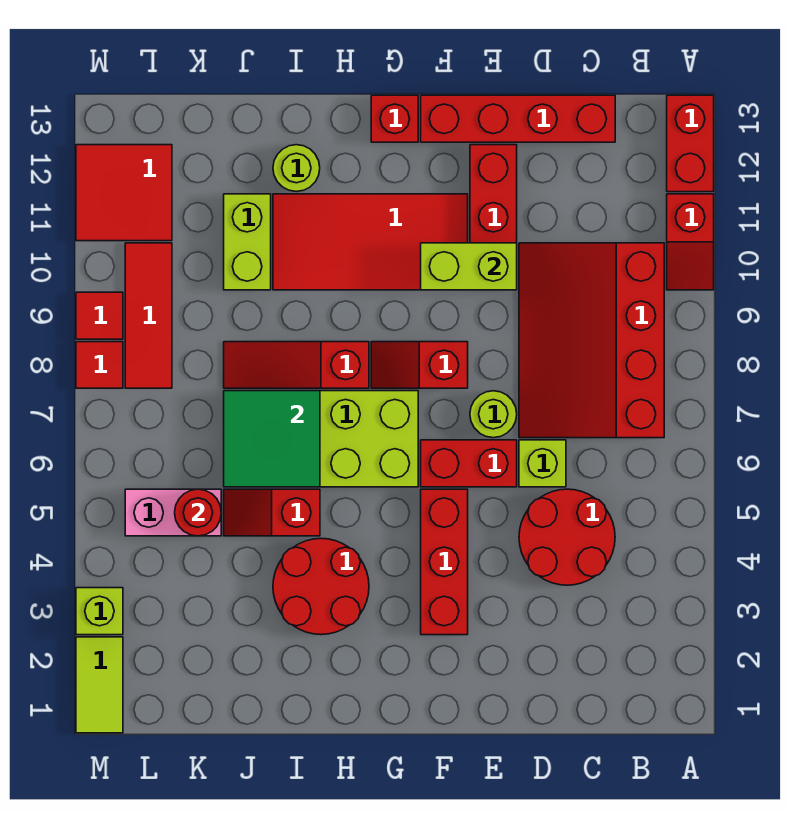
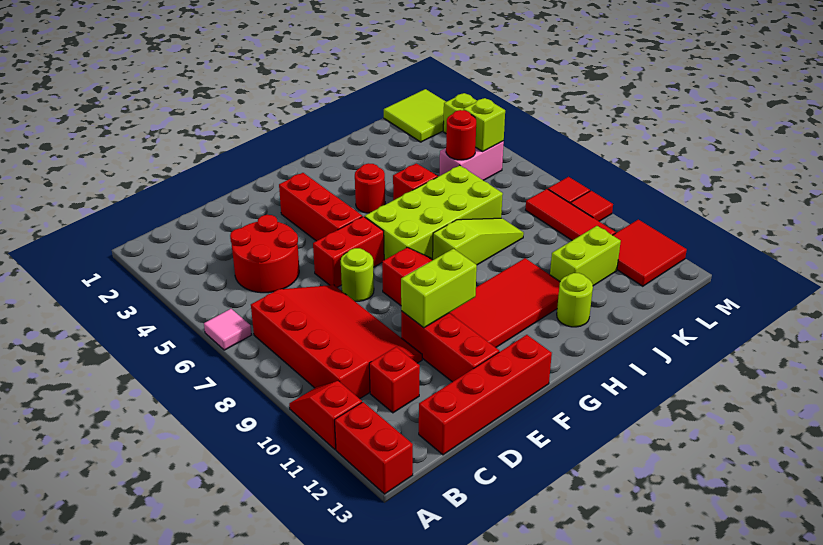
none -> pink tile A6 level 1
lime brick D6 level 1 -> lime brick L5 level 2
red brick G13 level 1 -> red brick C11 level 1
red round brick H3:I4 level 1 -> red round brick H4 level 1
red slope H8:J8 level 1 top H -> lime slope H8:J8 level 1 top H
green tile I6:J7 level 2 -> none
lime brick J10:J11 level 1 -> lime brick J11:K11 level 1
lime tile M1:M2 level 1 -> lime tile L1:M2 level 1

